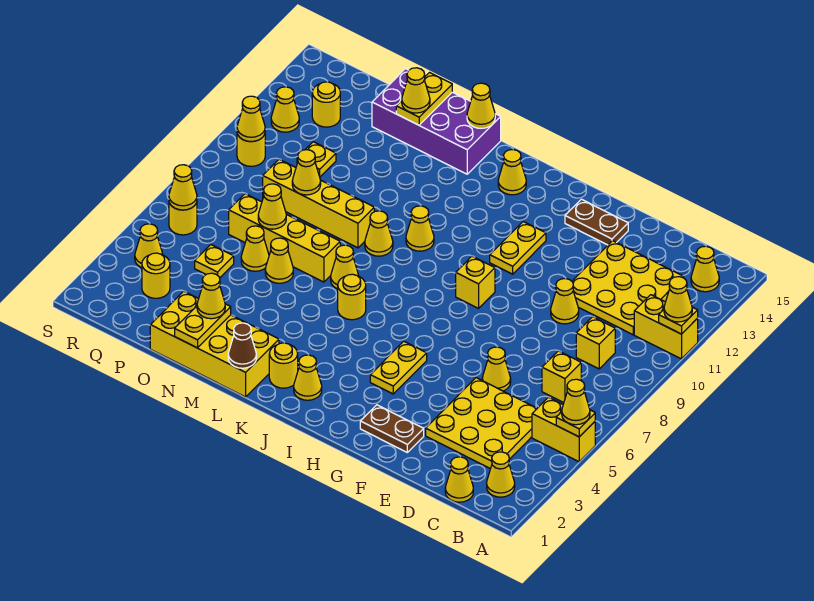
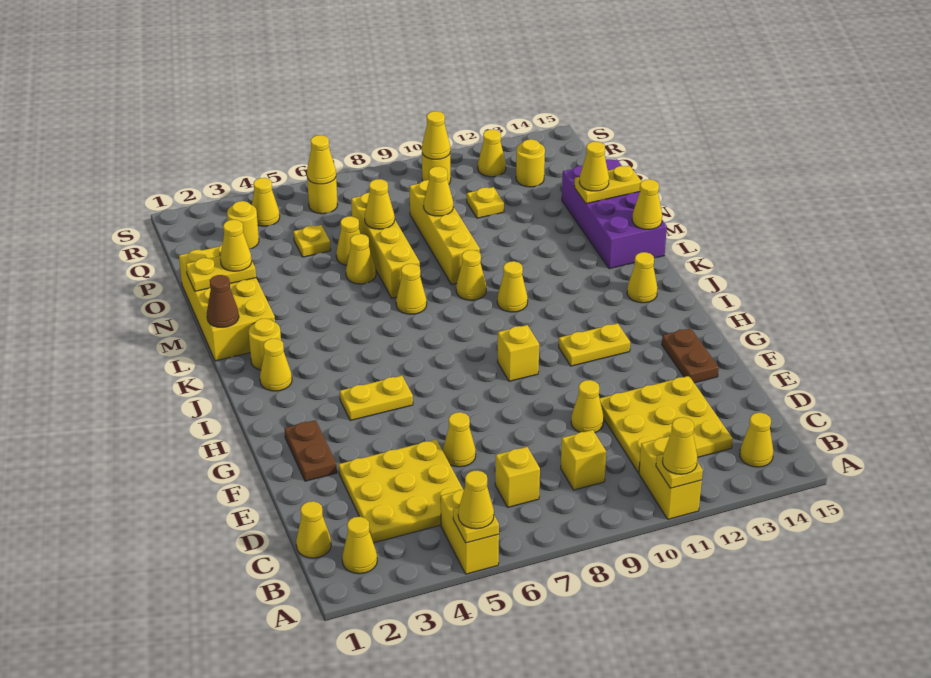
yellow round brick K6 level 1 -> none

